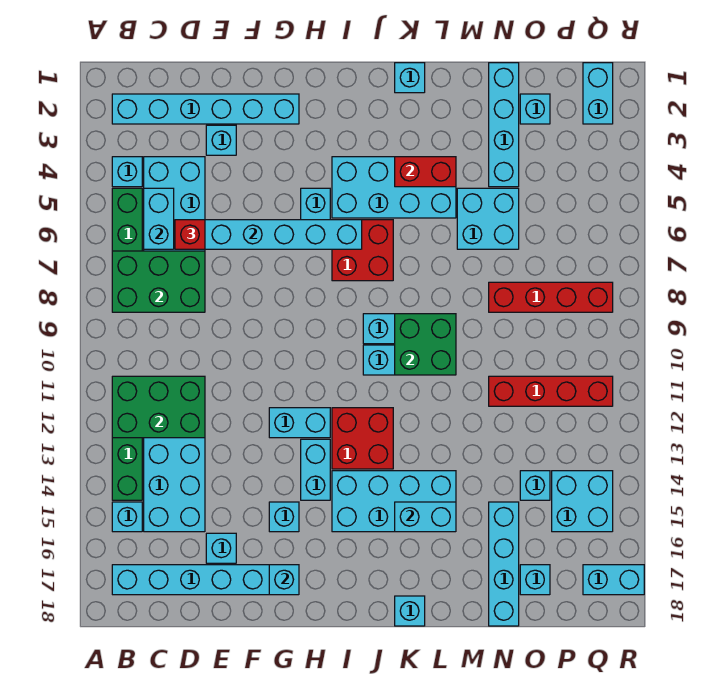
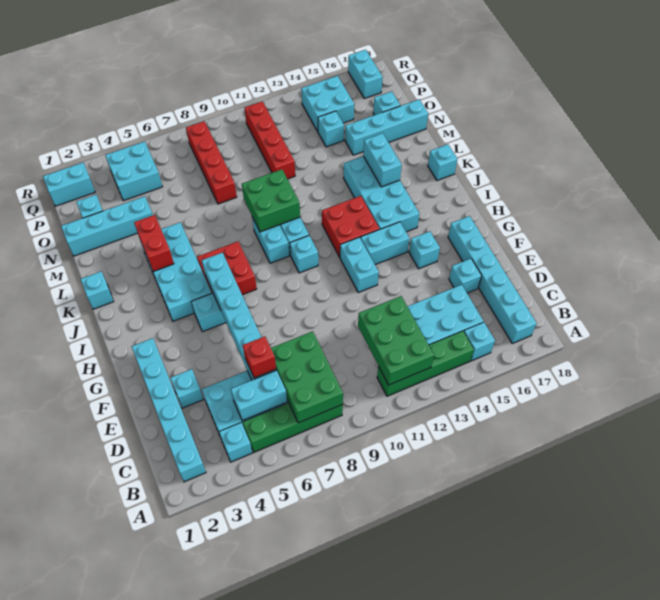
cyan brick G17 level 2 -> cyan brick I10 level 1
cyan brick M5:N6 level 1 -> cyan brick P4:Q5 level 1

